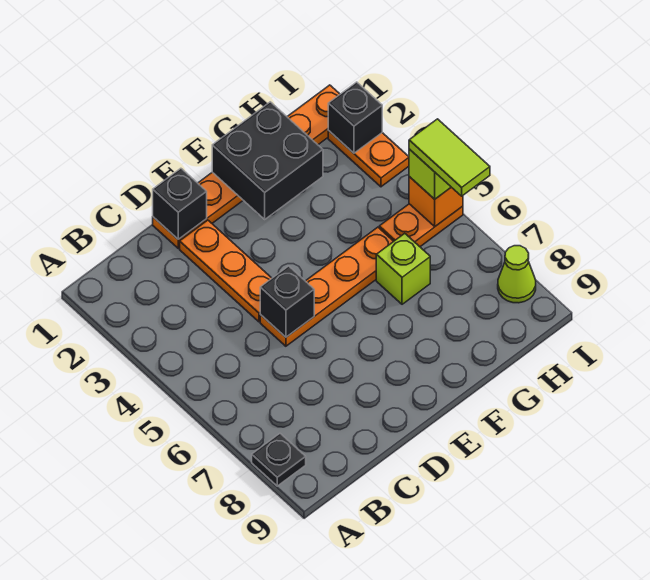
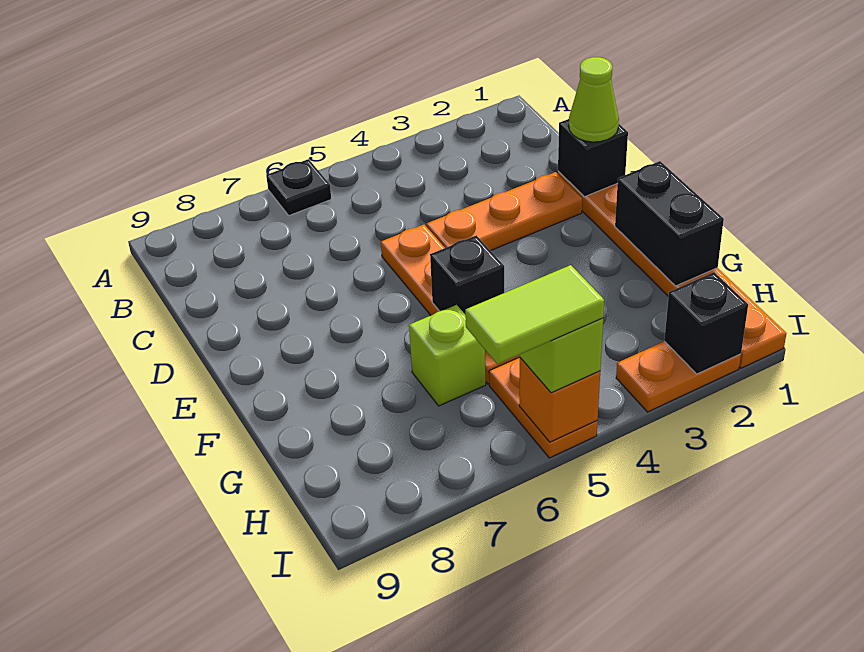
black plate A8 level 1 -> black plate A6 level 1
black brick D5 level 2 -> black brick F5 level 2
black brick F1:G2 level 2 -> black brick F1:G1 level 2
lime cone I8 level 1 -> lime cone D1 level 3

